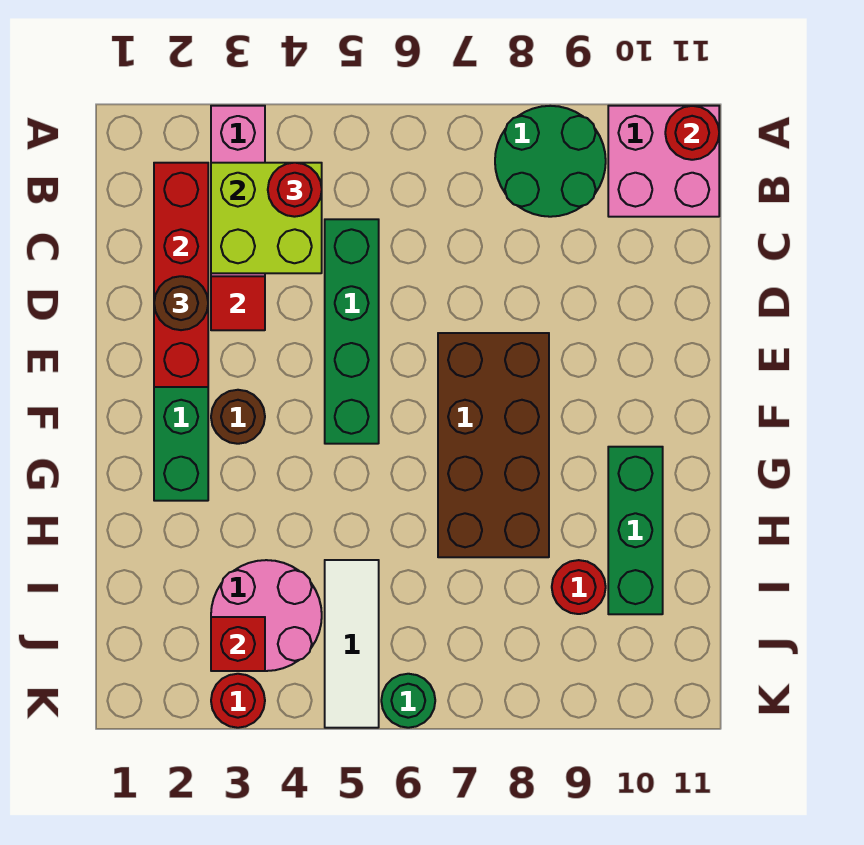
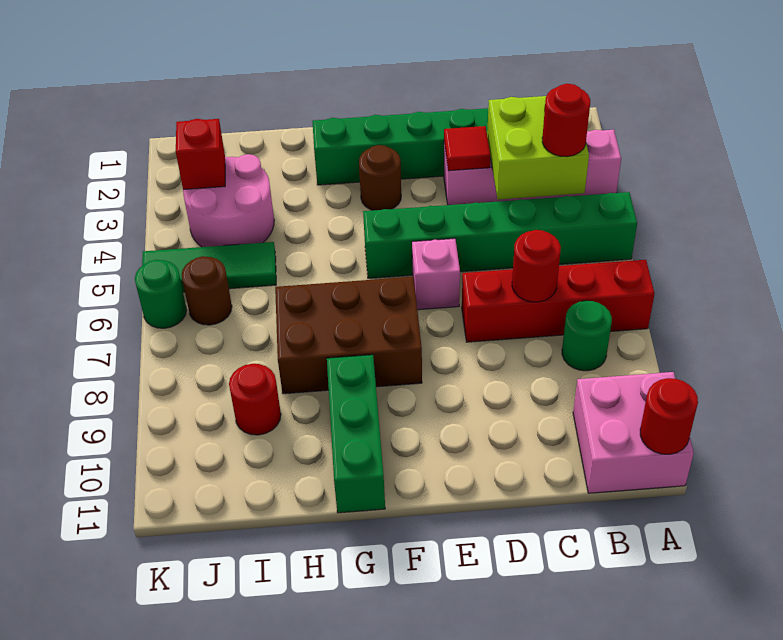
green round brick A8:B9 level 1 -> green round brick B8 level 1
red brick B2:E2 level 2 -> red brick A7:D7 level 1
green brick C5:F5 level 1 -> green brick A5:F5 level 1
brown round brick D2 level 3 -> brown round brick J6 level 1
none -> pink brick E6 level 1
brown brick E7:H8 level 1 -> brown brick F7:H8 level 1
green brick G10:I10 level 1 -> green brick G9:G11 level 1
white tile I5:K5 level 1 -> green tile I5:K5 level 1
red round brick K3 level 1 -> red round brick C7 level 2

